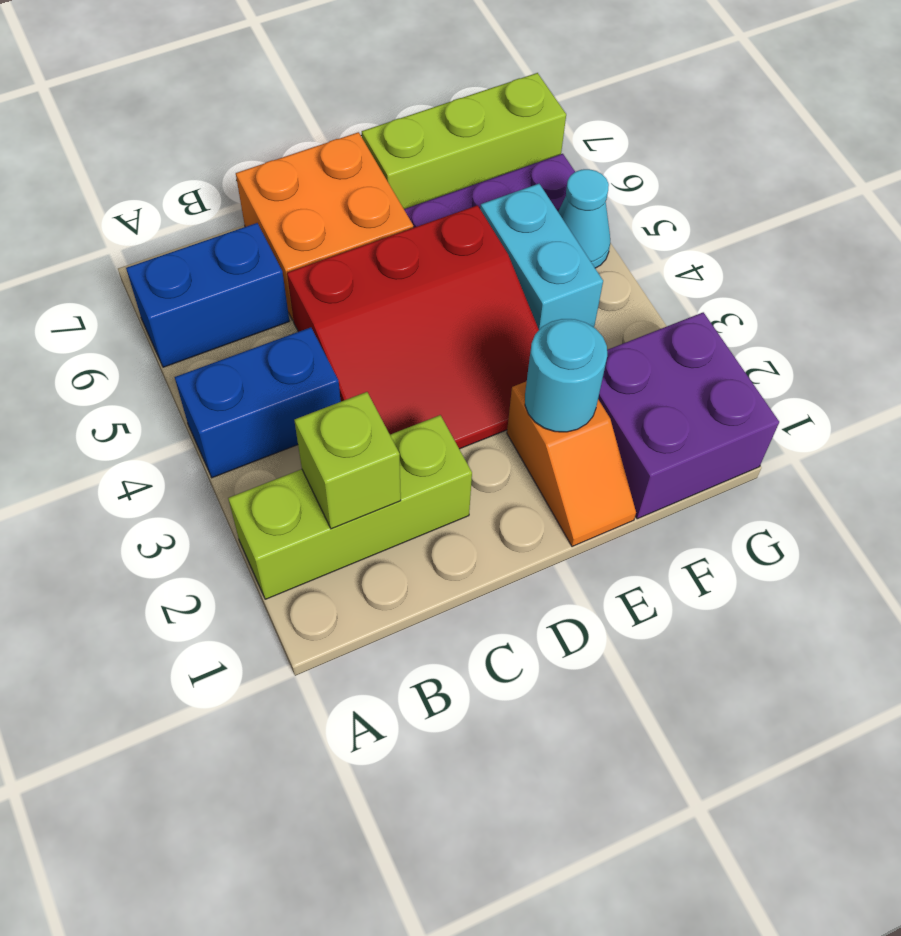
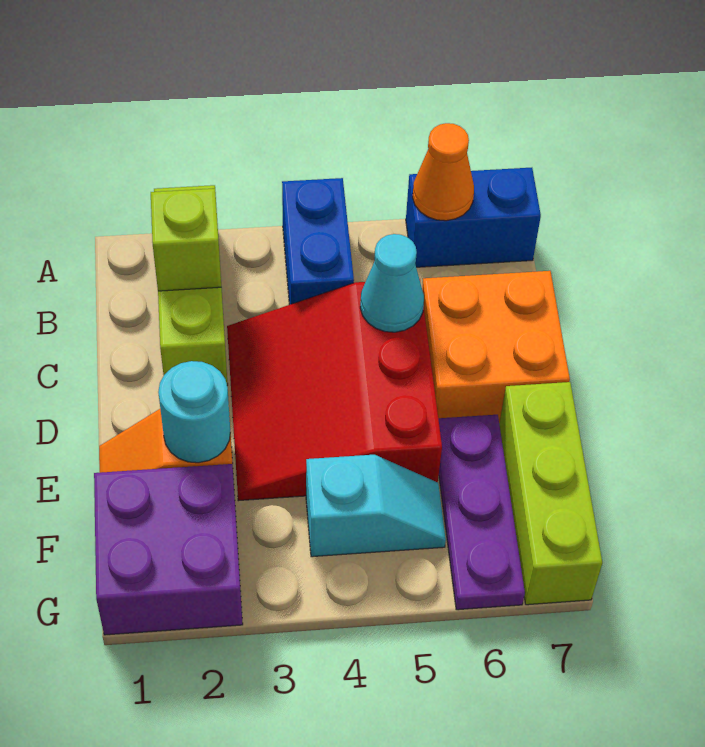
blue brick A6:B6 level 1 -> blue brick A6:A7 level 1
none -> orange cone A6 level 2
cyan brick F4:F5 level 1 -> cyan slope F4:F5 level 1 top 4
cyan cone G5 level 1 -> cyan cone C5 level 2

